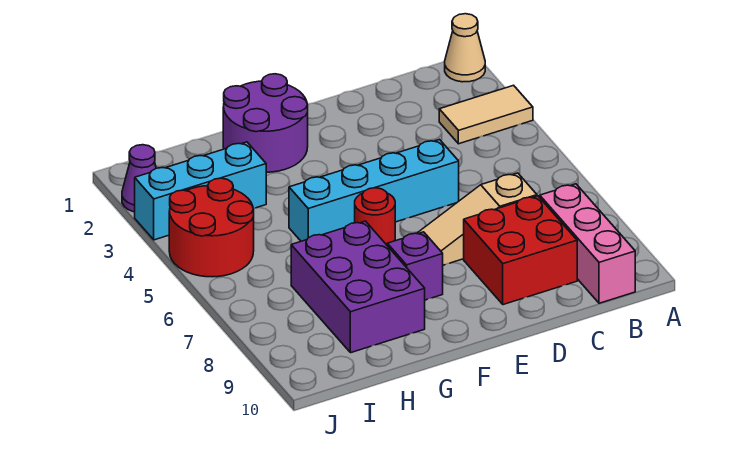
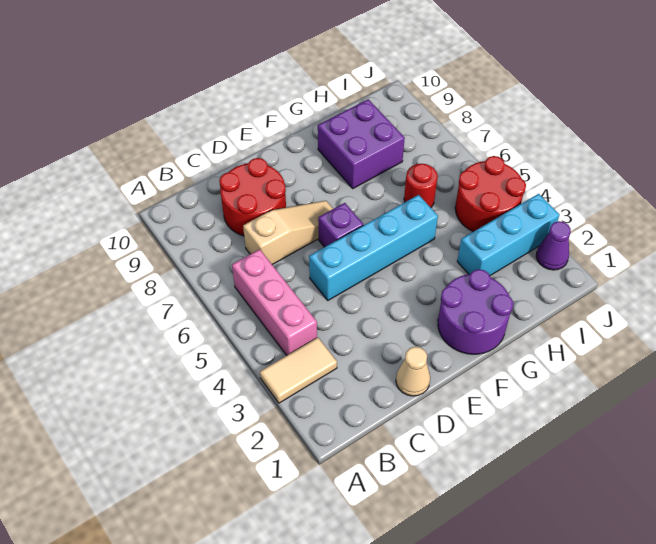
tan cone A1 level 1 -> tan cone D1 level 1
pink brick B8:B10 level 1 -> pink brick B4:B6 level 1
red brick C8:D9 level 1 -> red round brick C8:D9 level 1
red round brick F6 level 1 -> red round brick H6 level 1
purple brick F8 level 1 -> purple brick E6 level 1
purple brick G7:H9 level 1 -> purple brick G8:H9 level 1

